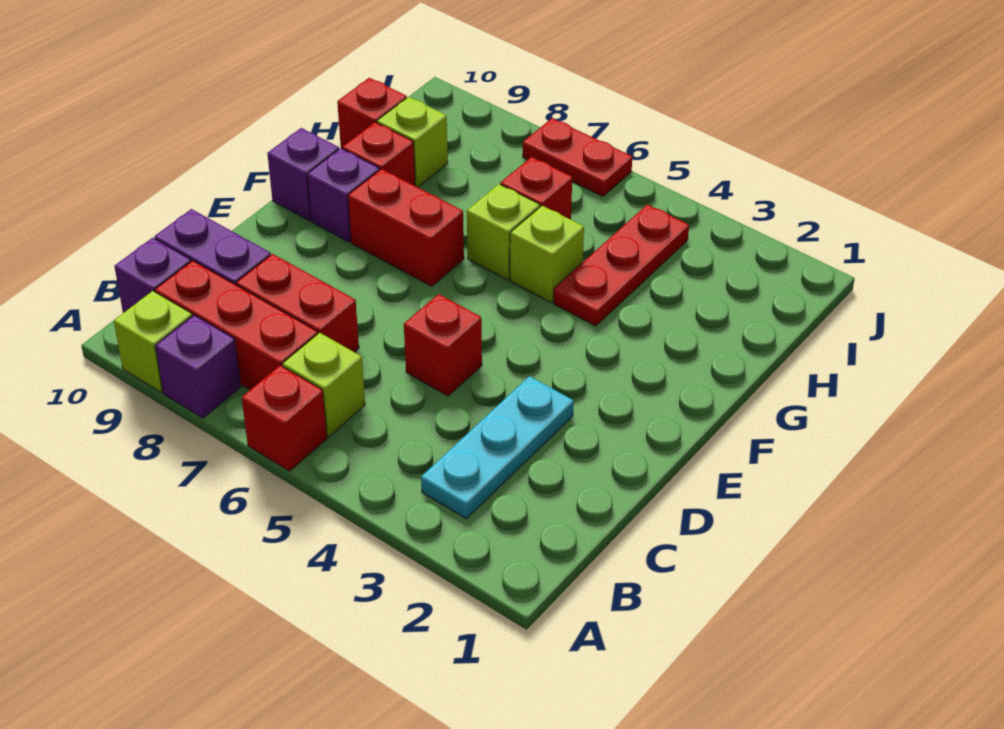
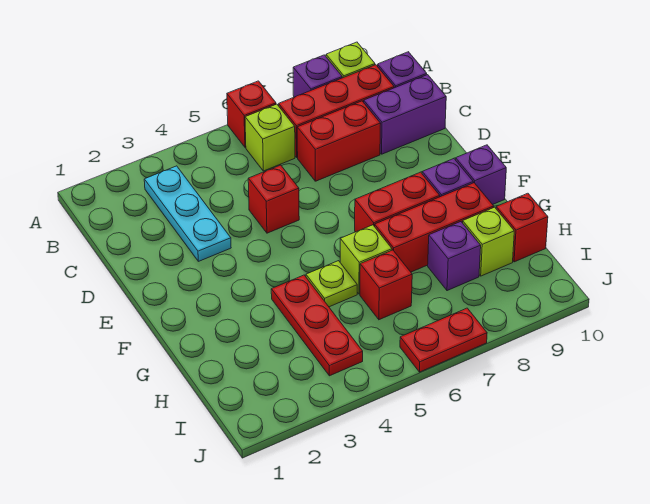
lime brick G5 level 1 -> lime plate G5 level 1
red brick G9 level 1 -> red brick G7:G9 level 1
none -> purple brick H8 level 1

